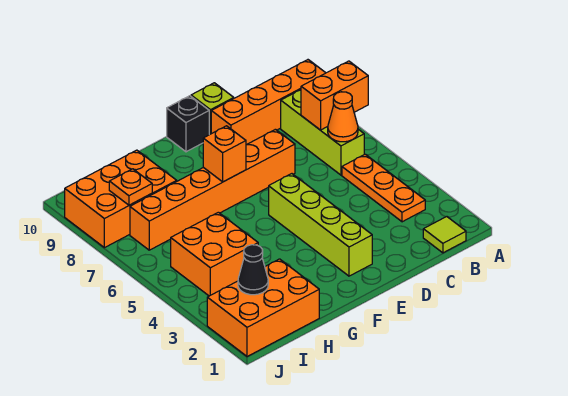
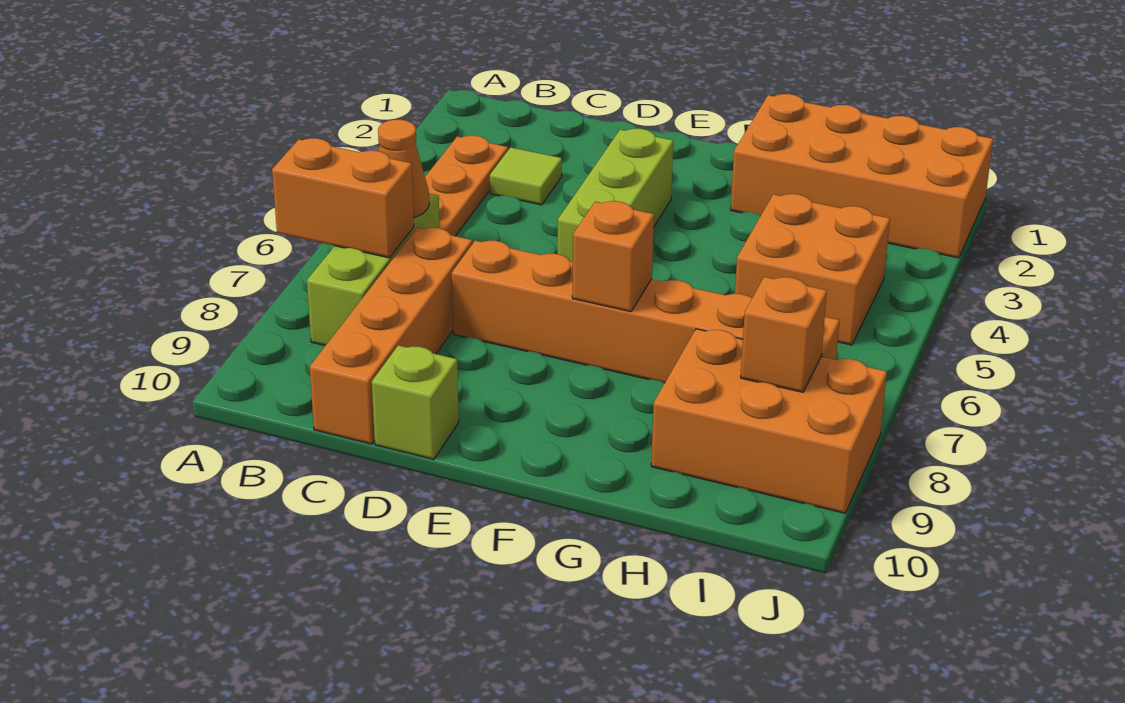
orange brick A9:D9 level 1 -> orange brick C7:C10 level 1
lime tile B1 level 1 -> lime tile C3 level 1
lime brick E2:E5 level 1 -> lime brick E3:E5 level 1
black brick E10 level 1 -> none
orange brick H1:J2 level 1 -> orange brick G1:J2 level 1
black cone I2 level 2 -> none
orange plate I8 level 2 -> orange brick I8 level 2

